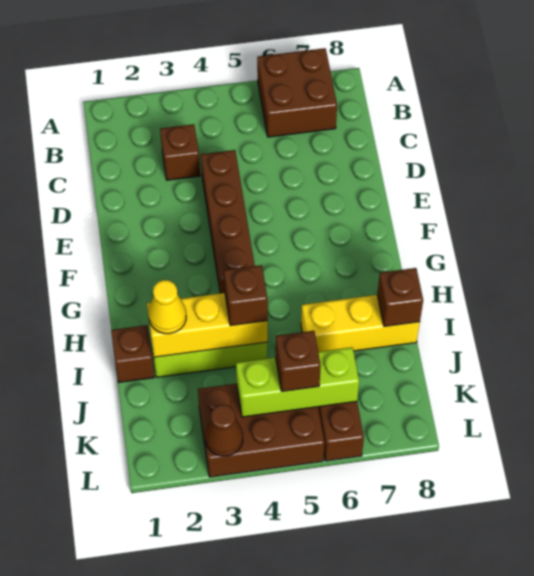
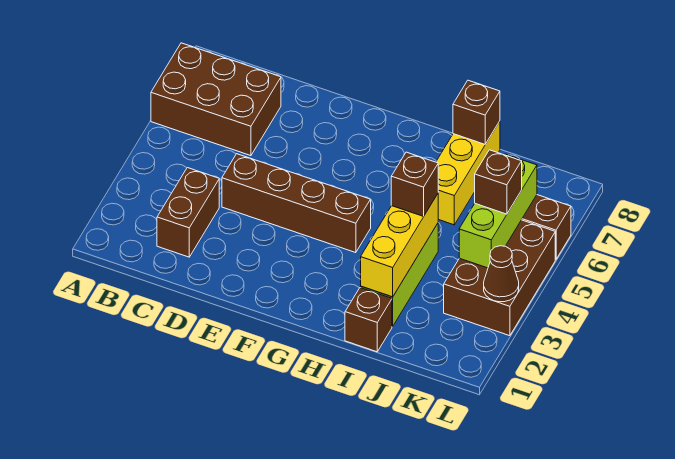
brown brick A6:B7 level 1 -> brown brick A6:C7 level 1
brown brick C3 level 1 -> brown brick C2:C3 level 1
yellow cone I2 level 3 -> none

